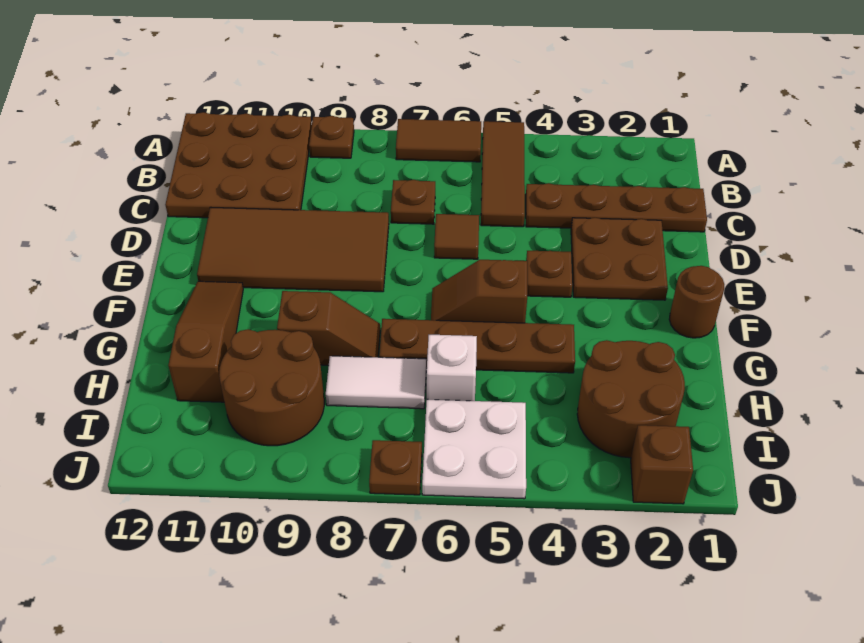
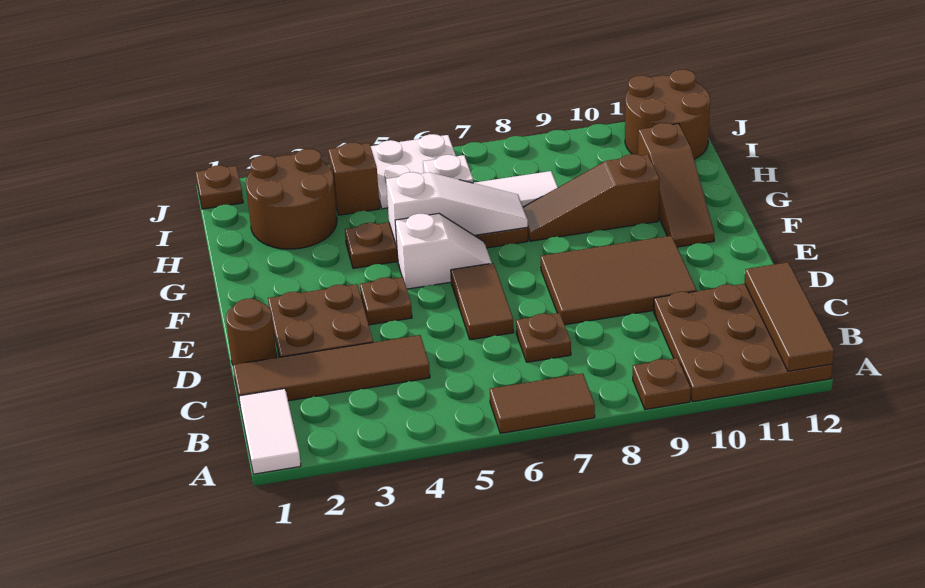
none -> white tile A1:B1 level 1
brown tile A5:C5 level 1 -> brown tile A12:C12 level 2
brown plate C1:C4 level 1 -> brown tile C1:C4 level 1
brown tile D6 level 1 -> brown tile D6:E6 level 1
brown tile D8:E11 level 1 -> brown tile D8:E10 level 1
brown round brick F1 level 1 -> brown round brick D1 level 1
brown slope F5:F6 level 1 top 5 -> white slope F5:F6 level 1 top 5
none -> white slope G5:G7 level 2 top 5
brown slope G8:G9 level 1 top 9 -> brown slope G8:G10 level 1 top 10
brown round brick H9:I10 level 1 -> brown round brick I11:J12 level 1
brown brick J2 level 1 -> brown brick I4 level 1
brown plate J7 level 1 -> brown plate J1 level 1

